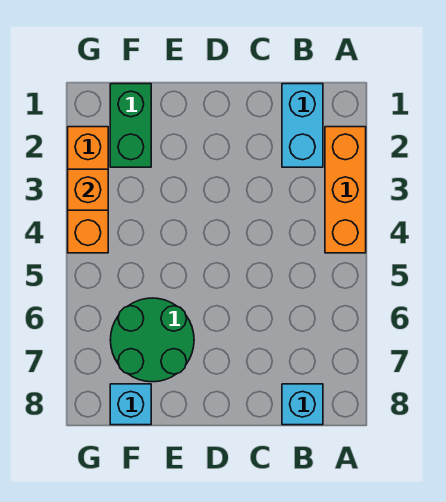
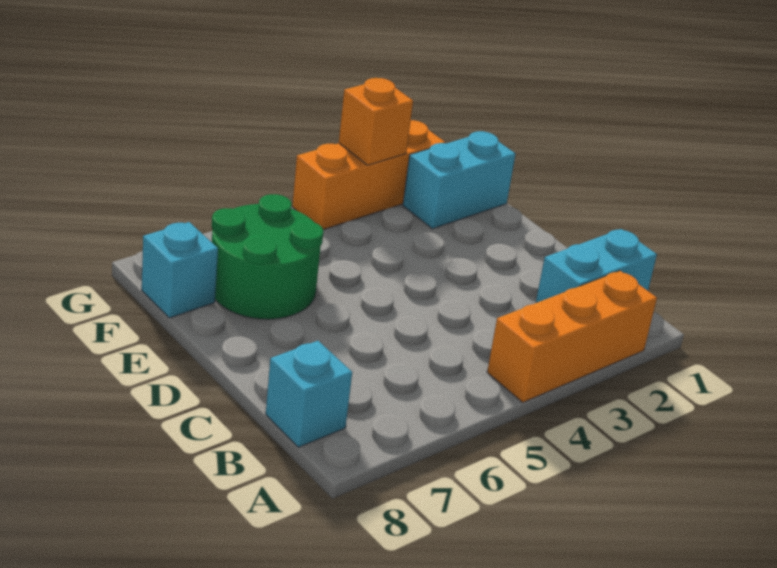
green brick F1:F2 level 1 -> cyan brick F1:F2 level 1

